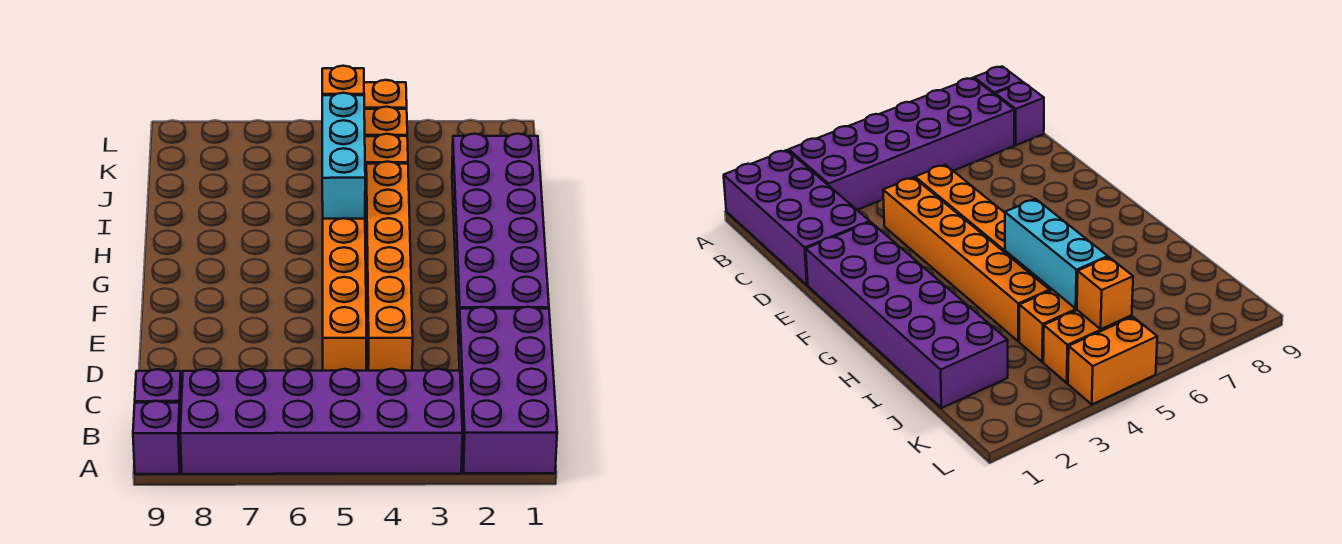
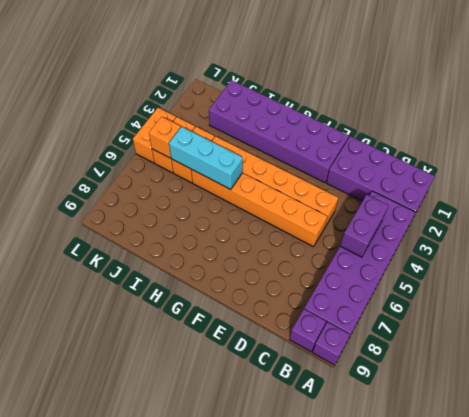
none -> purple brick B4:B5 level 2

